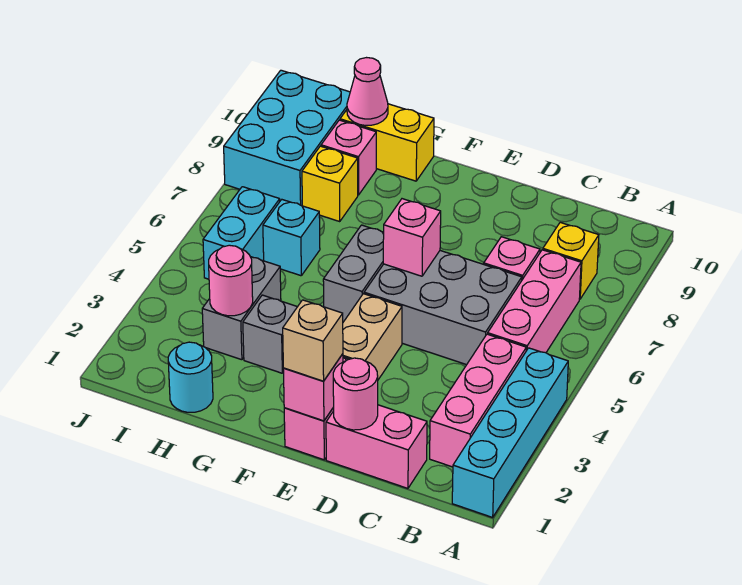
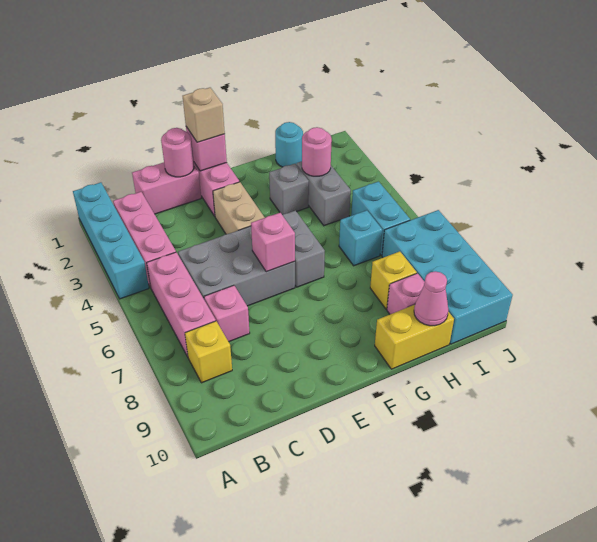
cyan brick I8:J10 level 1 -> cyan brick I7:J10 level 1

